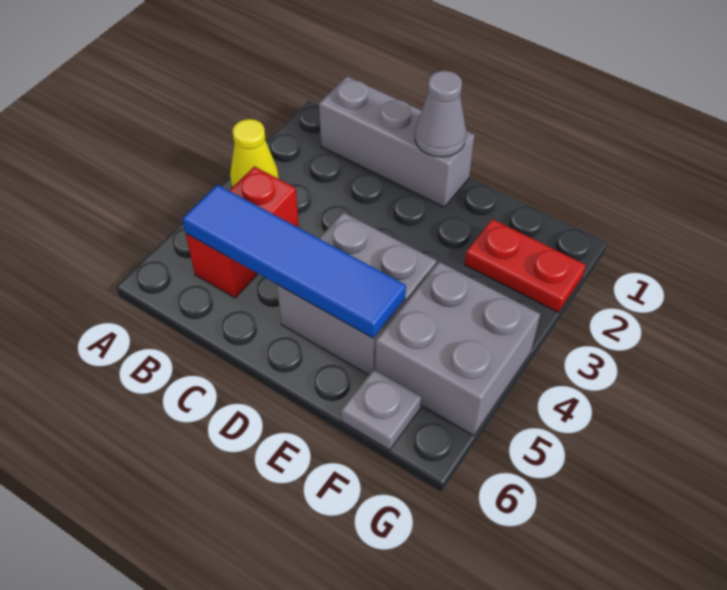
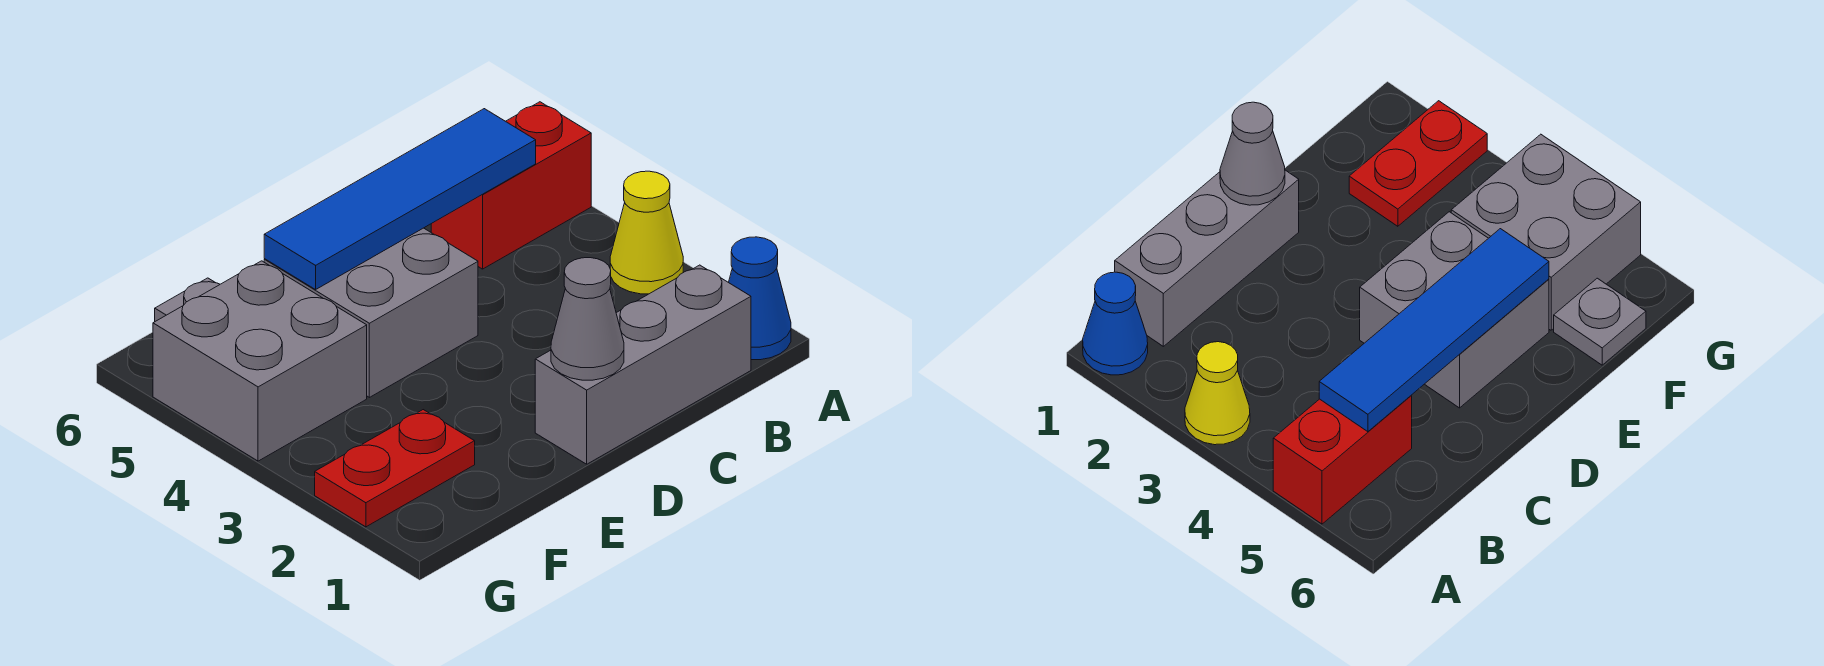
none -> blue cone A1 level 1
red brick B4:B5 level 1 -> red brick A5:B5 level 1

